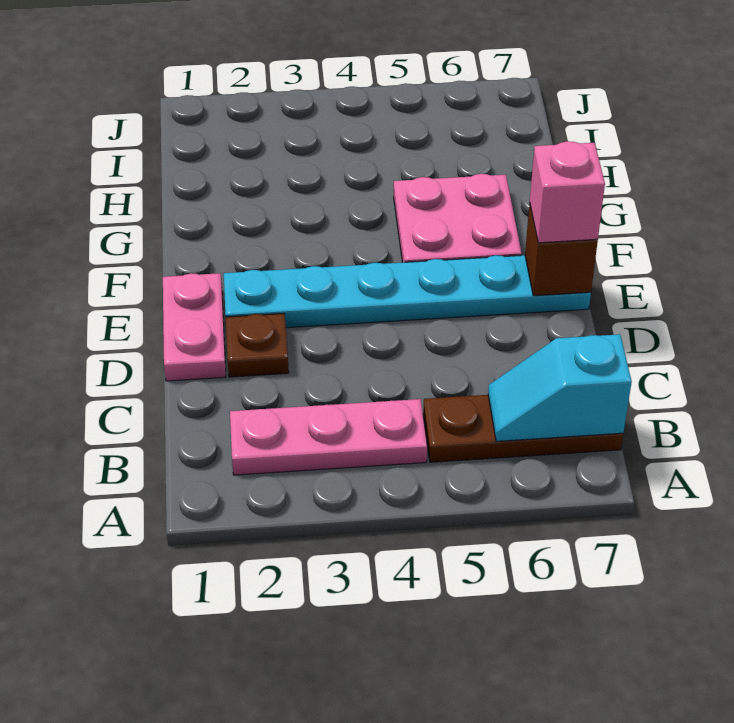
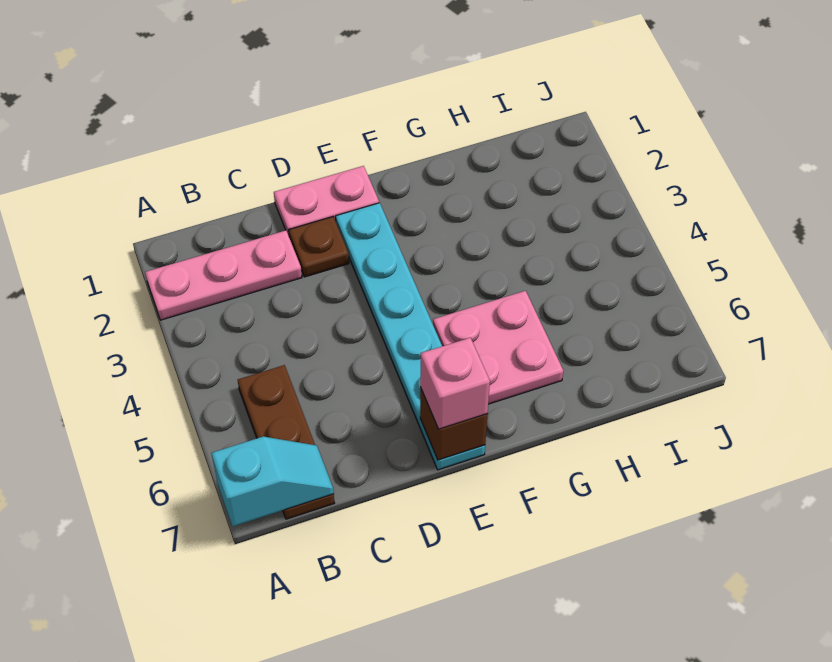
pink plate B2:B4 level 1 -> pink plate A2:C2 level 1
cyan slope B6:B7 level 2 top 7 -> cyan slope A7:B7 level 2 top A

